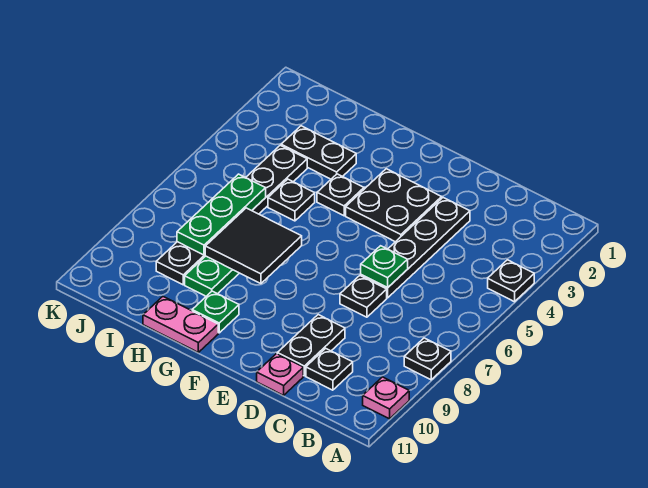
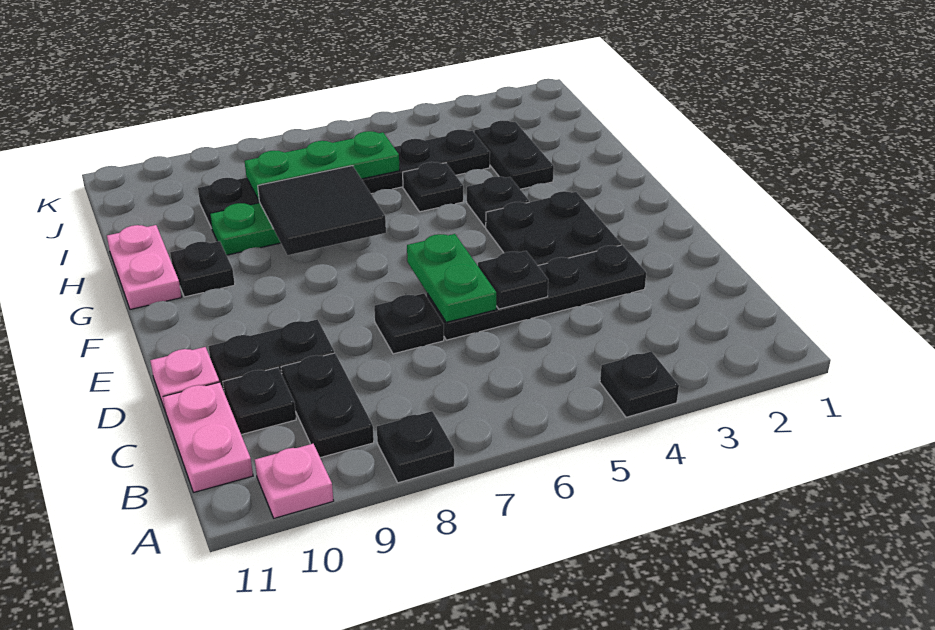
none -> black plate B9:C9 level 1
none -> pink plate B11:C11 level 1
none -> black plate D5 level 2
green plate D6 level 2 -> green plate D6:E6 level 2
green plate G10 level 1 -> black plate G10 level 1

